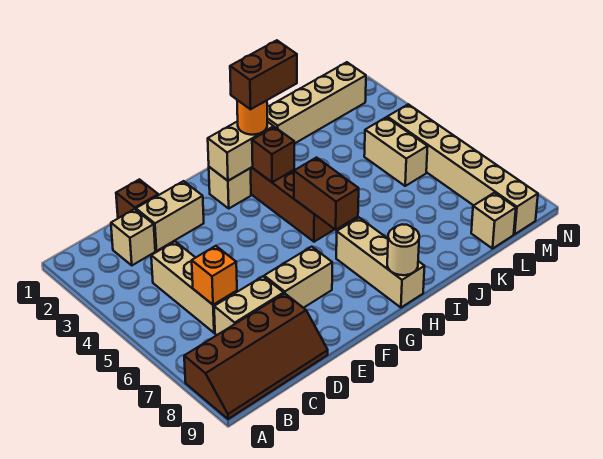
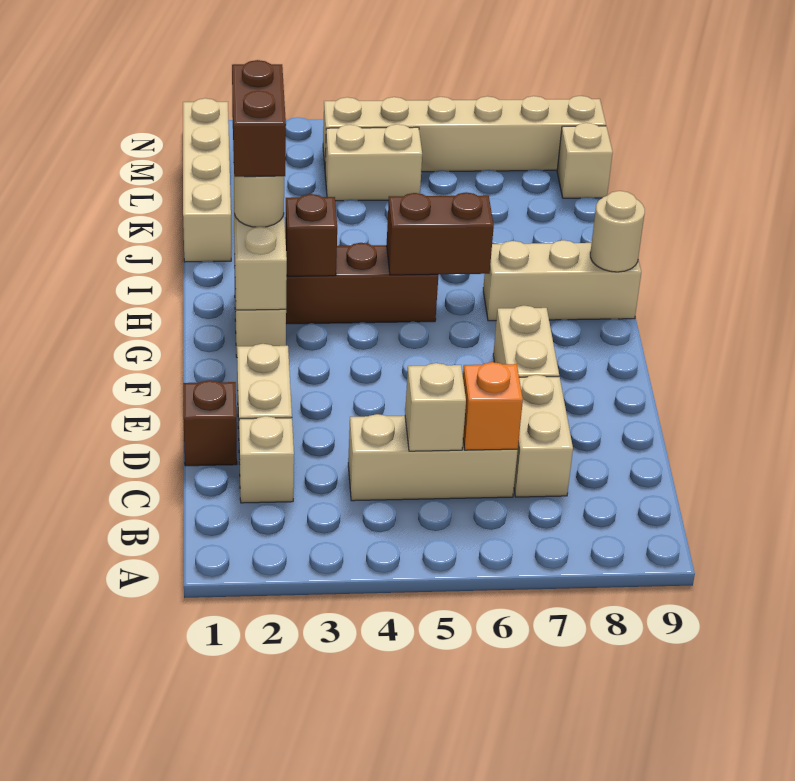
brown slope A8:D9 level 1 top 8 -> none
none -> tan brick C5 level 2
orange round brick H2 level 3 -> tan round brick H2 level 3

